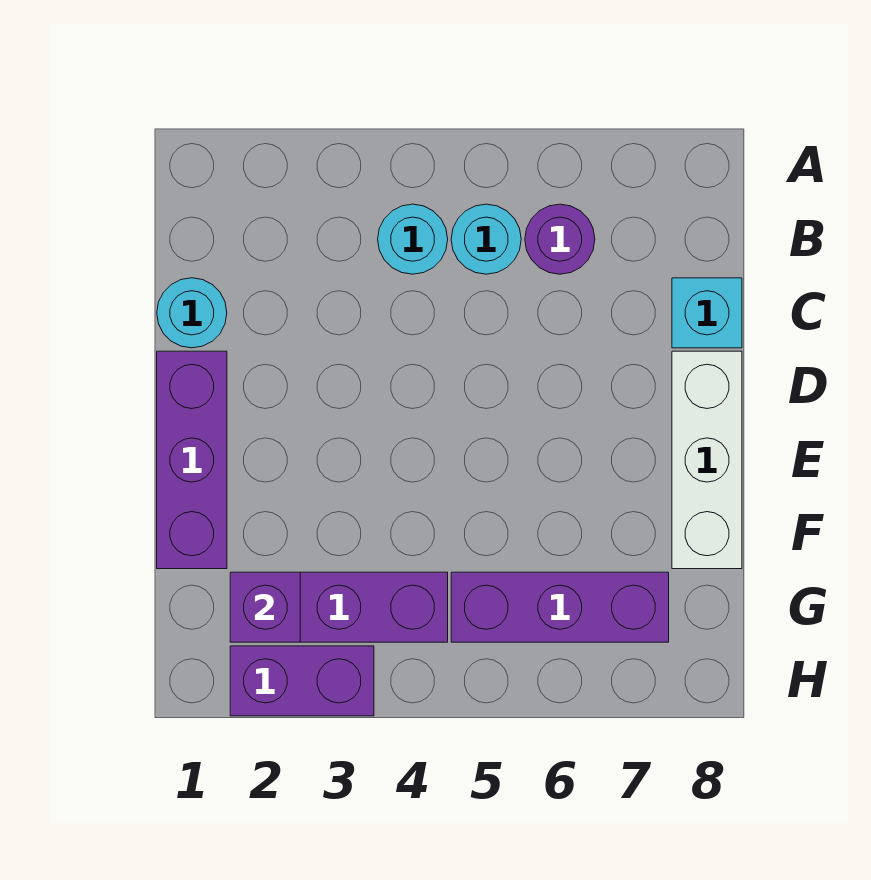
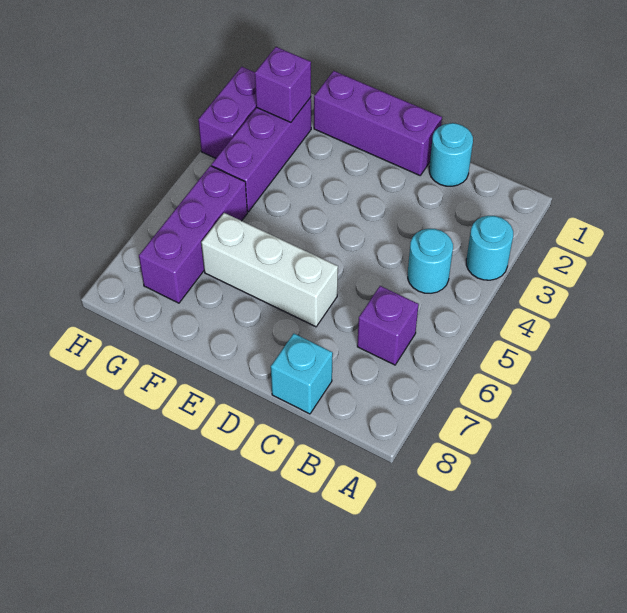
cyan round brick B5 level 1 -> cyan round brick A3 level 1
purple round brick B6 level 1 -> purple brick B6 level 1
white brick D8:F8 level 1 -> white brick D6:F6 level 1

